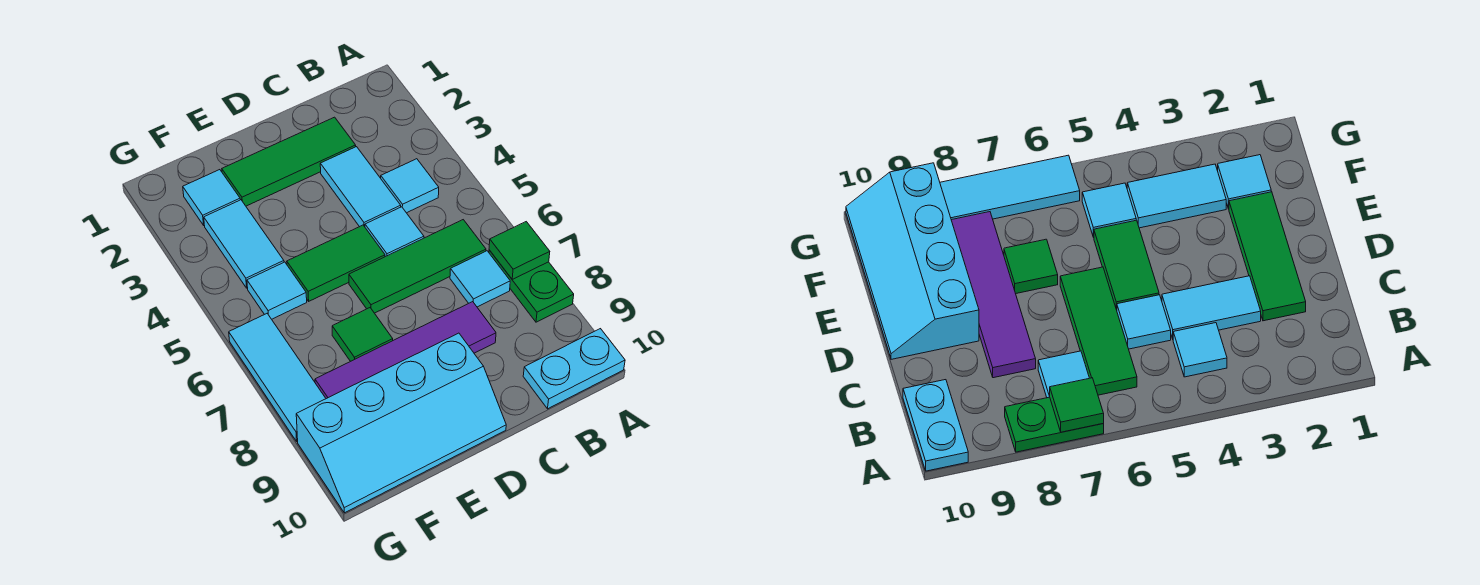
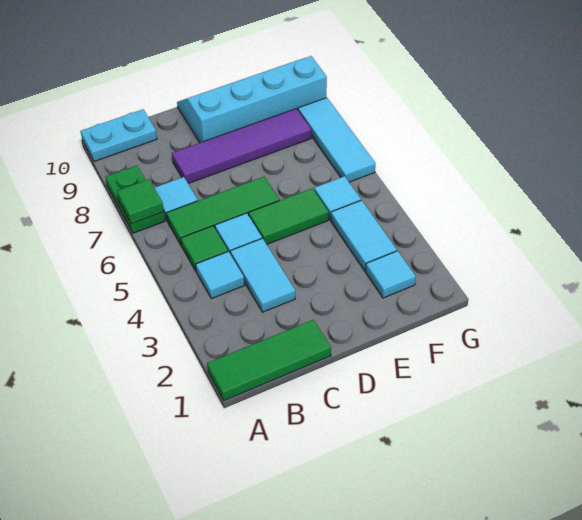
green tile C2:E2 level 1 -> green tile A1:C1 level 1
green tile E7 level 1 -> green tile B5 level 1

